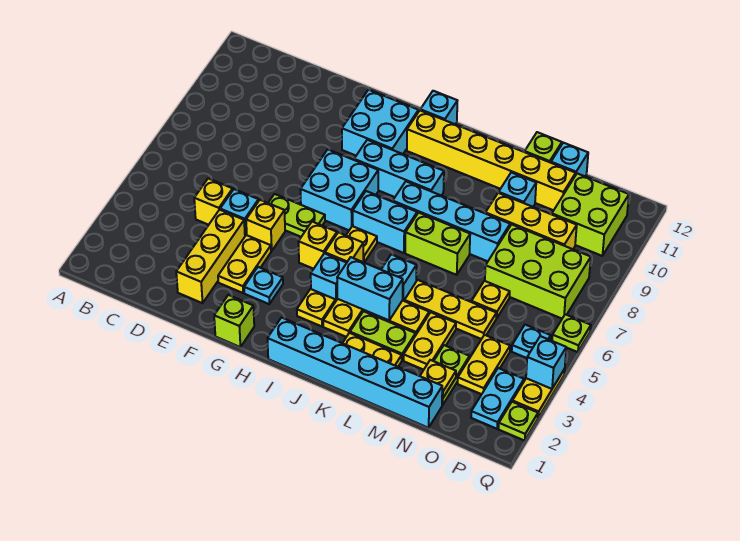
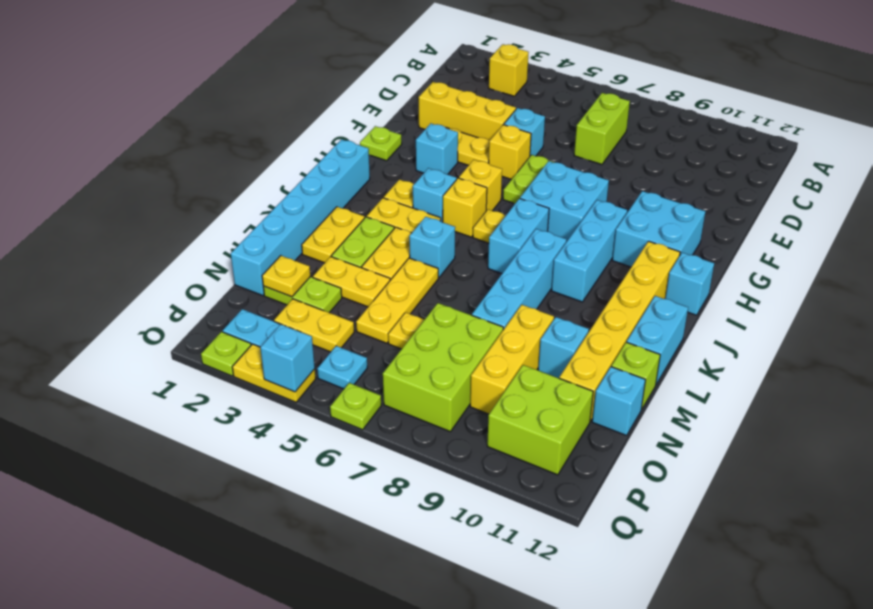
yellow brick D5 level 1 -> yellow brick B3 level 1
lime brick G1 level 1 -> lime plate G1 level 1
cyan plate G3 level 1 -> cyan brick G3 level 1
cyan brick J4:K4 level 2 -> cyan brick K12:L12 level 1
lime brick K7:L7 level 1 -> lime brick C7:D7 level 1

